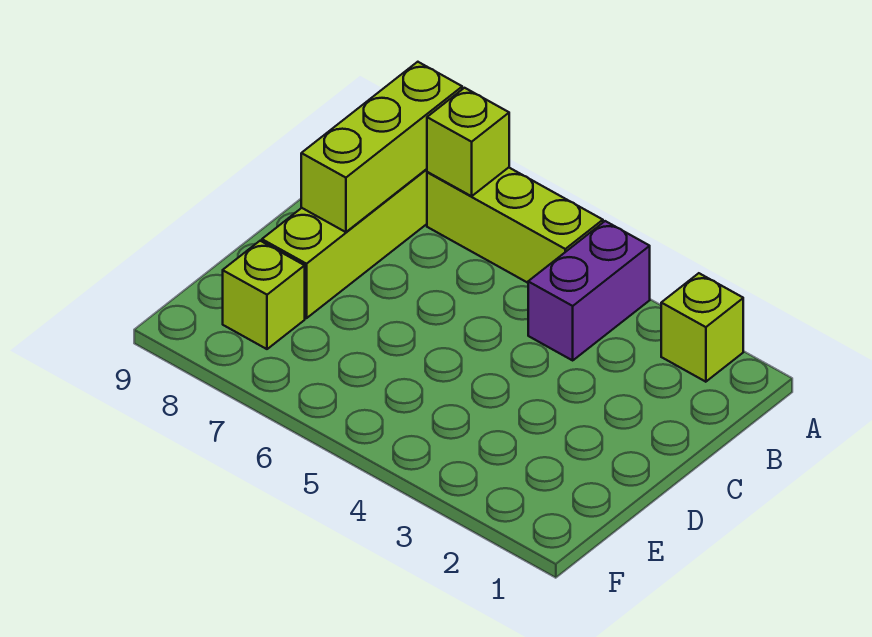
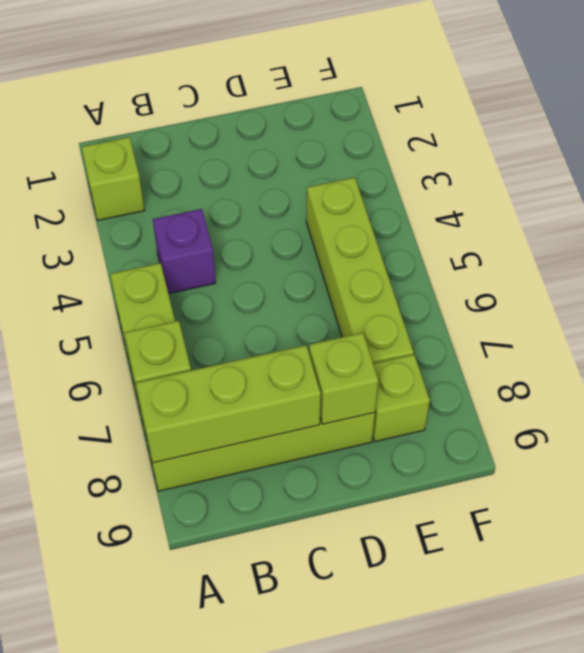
purple brick A4:B4 level 1 -> purple brick B4 level 1
none -> lime brick D8 level 2
none -> lime brick E4:E7 level 1

